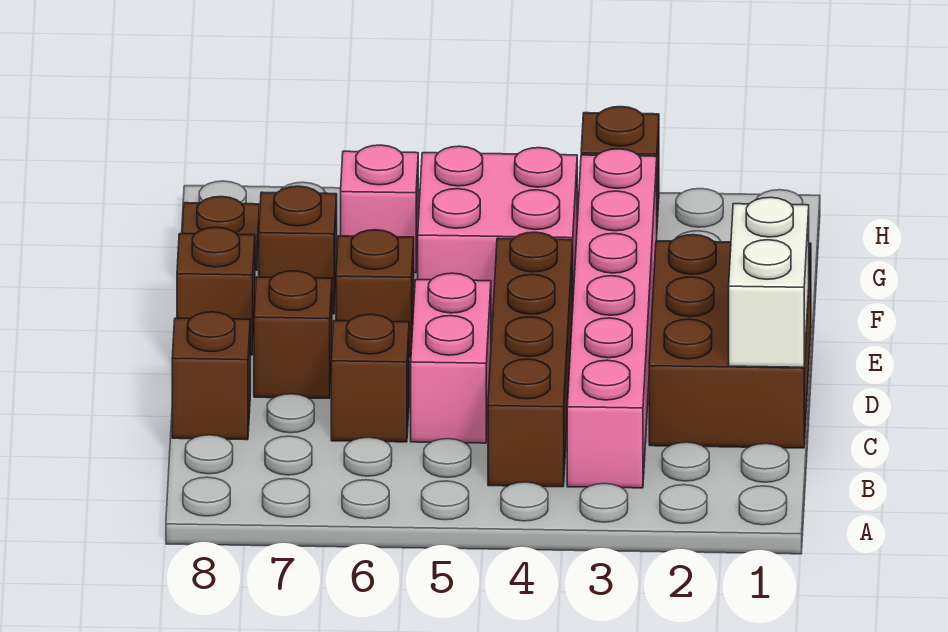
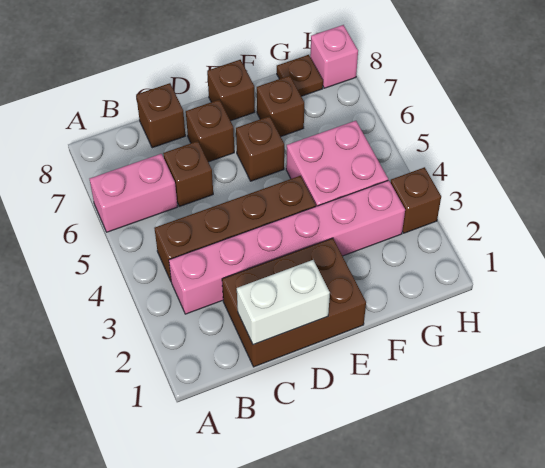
pink brick C5:D5 level 1 -> pink brick A6:B6 level 1
pink brick G6 level 1 -> pink brick H8 level 1

